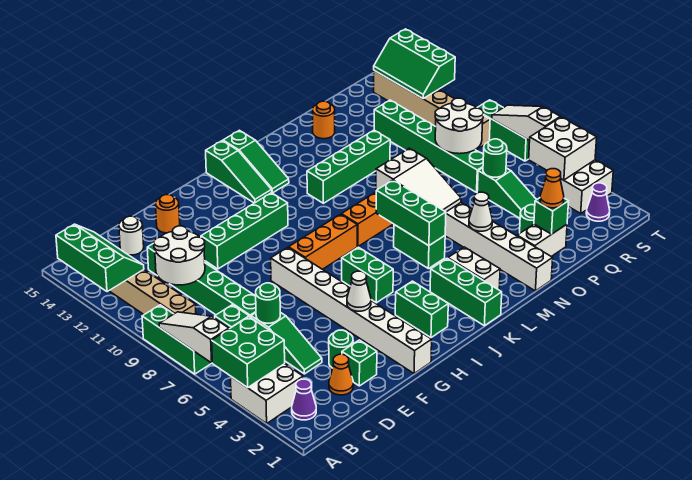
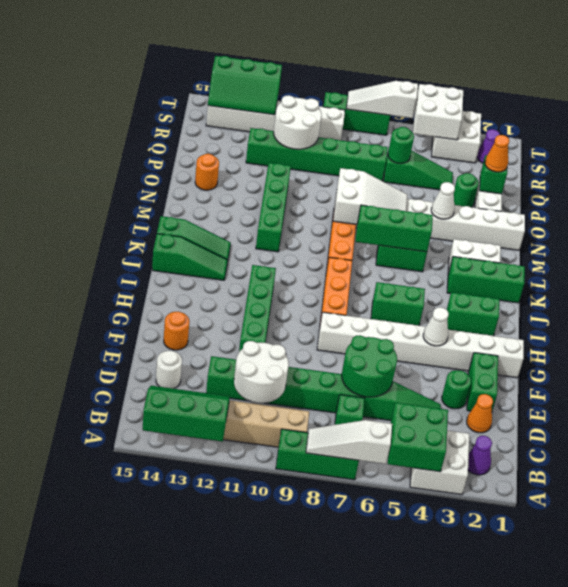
green round brick D6 level 2 -> green round brick D6:E7 level 2
green brick E2 level 1 -> green brick E2:F2 level 1
white round brick Q8:R9 level 2 -> white round brick Q10:R11 level 2
tan brick S9:S14 level 1 -> white brick S9:S14 level 1

